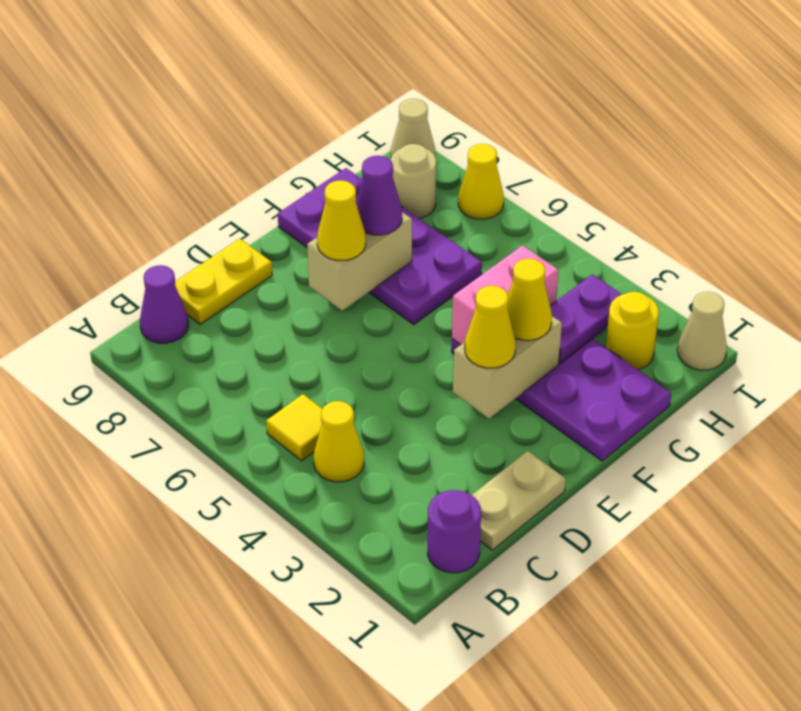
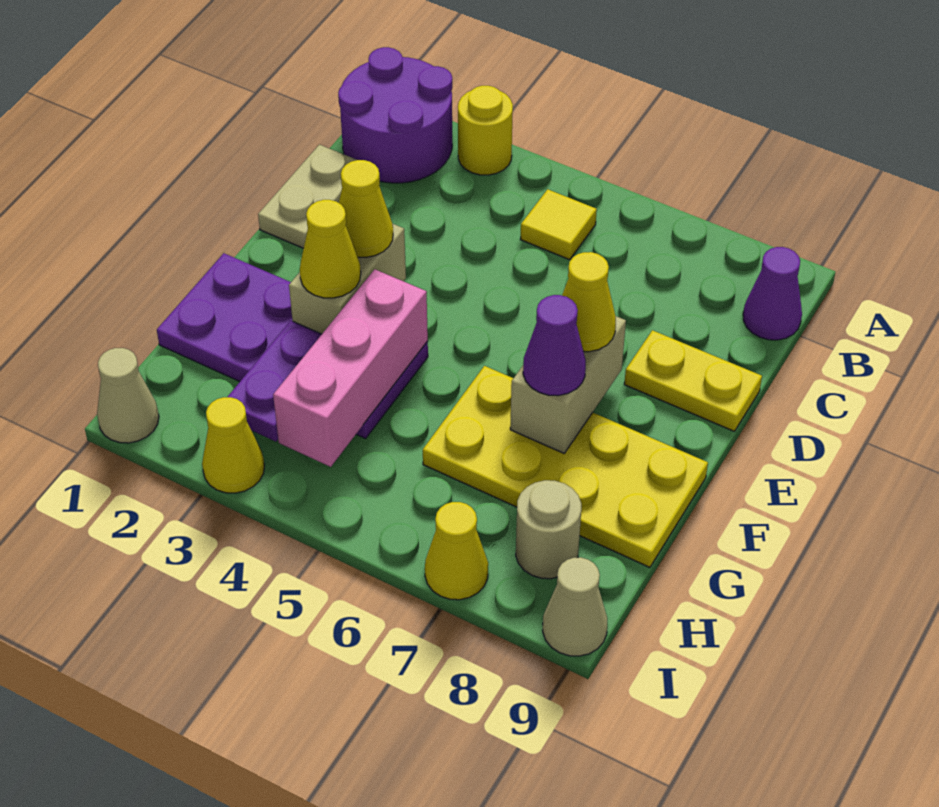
purple round brick B1 level 1 -> purple round brick A1:B2 level 1
yellow cone B4 level 1 -> yellow cone I3 level 1
yellow plate C9:D9 level 1 -> yellow plate D8:D9 level 1
pink brick F4:G4 level 2 -> pink brick F4:H4 level 2
purple plate F6:G9 level 1 -> yellow plate F6:G9 level 1
yellow round brick H2 level 1 -> yellow round brick A3 level 1

